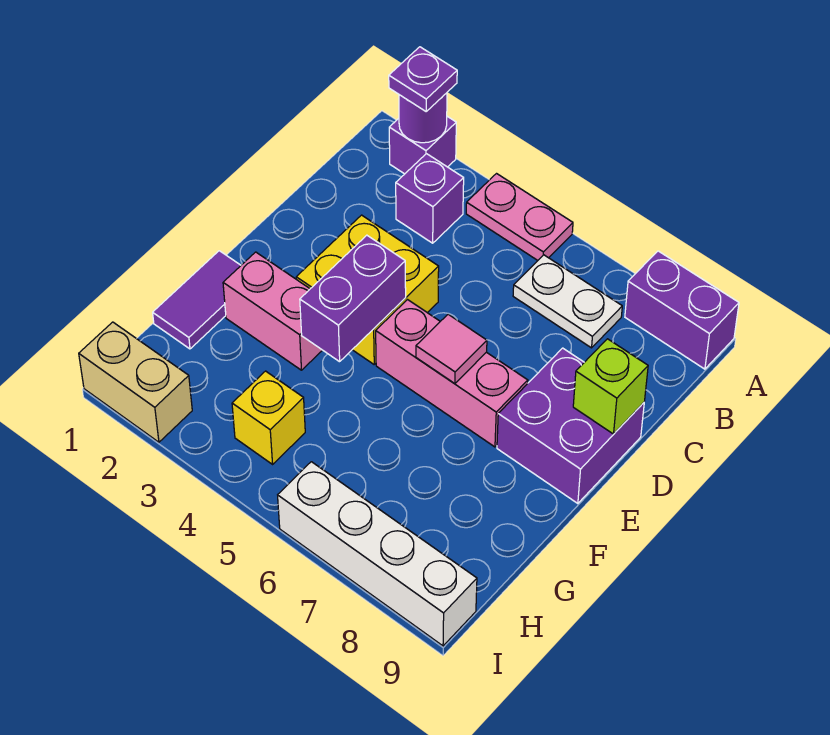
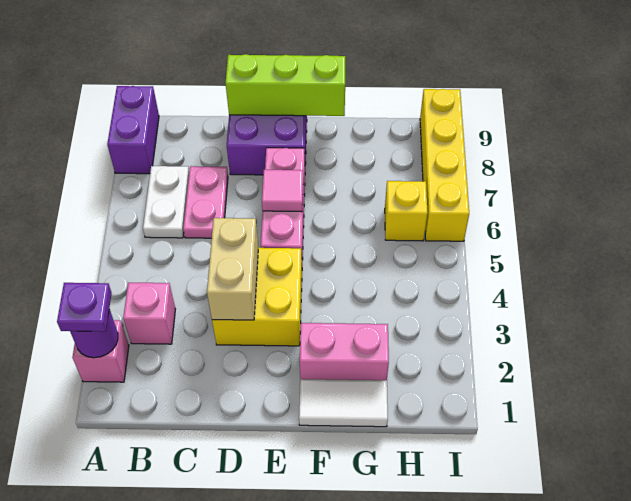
purple brick A2 level 1 -> pink brick A2 level 1
pink plate A4:A5 level 1 -> pink plate C6:C7 level 1
purple brick B3 level 1 -> pink brick B3 level 1
lime brick D9 level 2 -> lime brick D9:F9 level 2
purple brick E4:F4 level 2 -> none
purple tile F1:G1 level 1 -> white tile F1:G1 level 1
pink brick F2:F3 level 1 -> pink brick F2:G2 level 1
yellow brick H4 level 1 -> yellow brick H6 level 1
tan brick I1:I2 level 1 -> tan brick D3:D4 level 2
white brick I6:I9 level 1 -> yellow brick I6:I9 level 1

